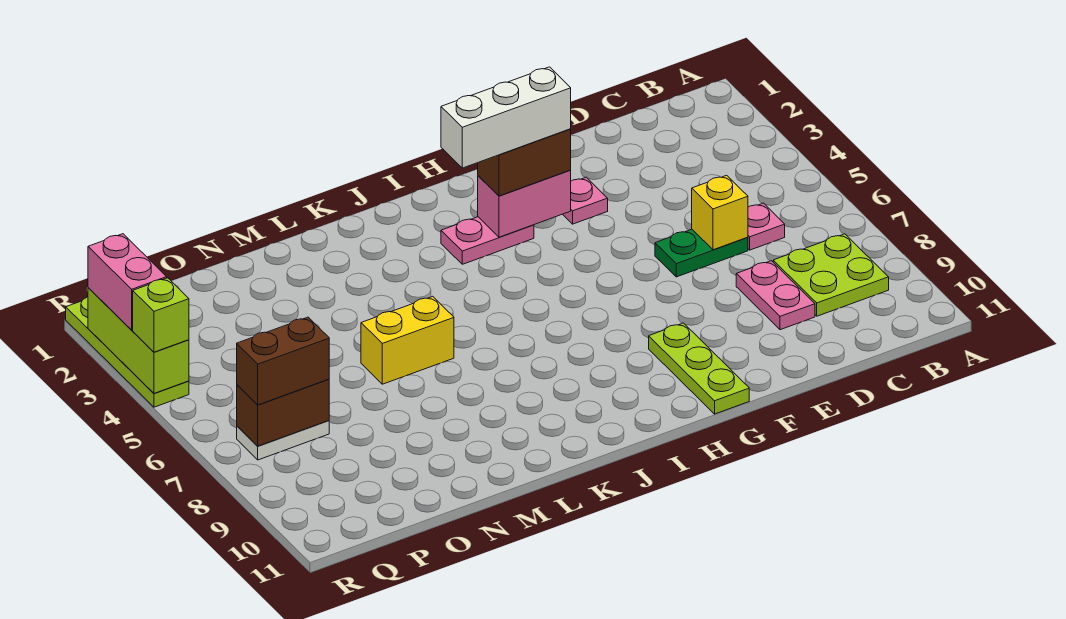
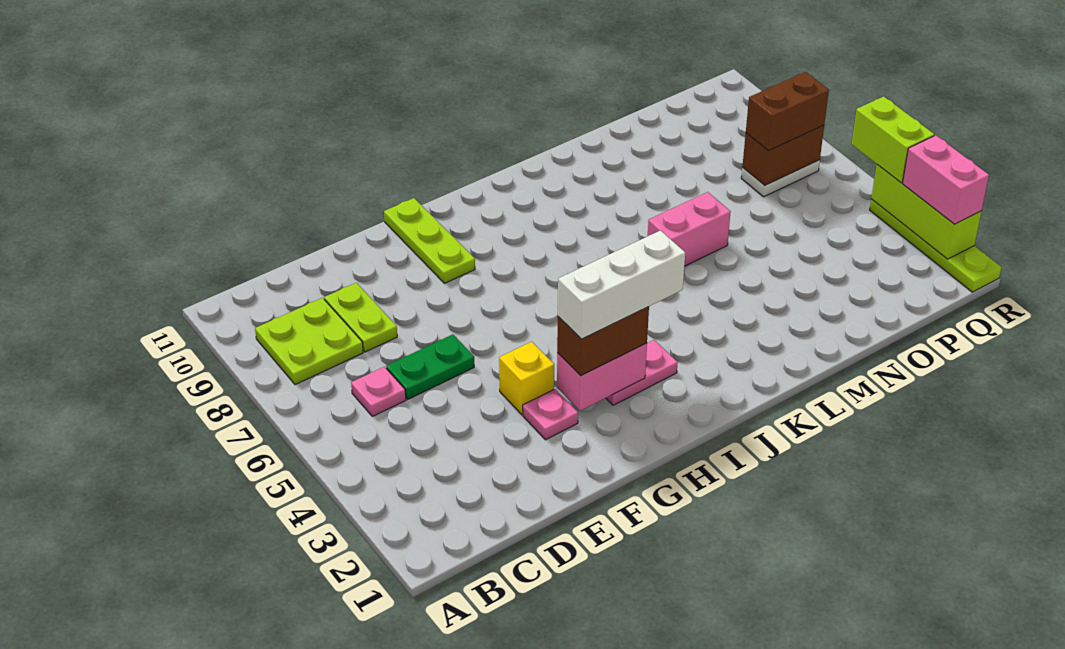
yellow brick D6 level 2 -> yellow brick F4 level 1
pink plate D8:D9 level 1 -> lime plate D8:D9 level 1
yellow brick L6:M6 level 1 -> pink brick L6:M6 level 1
lime brick R4 level 3 -> lime brick R4:R5 level 3

